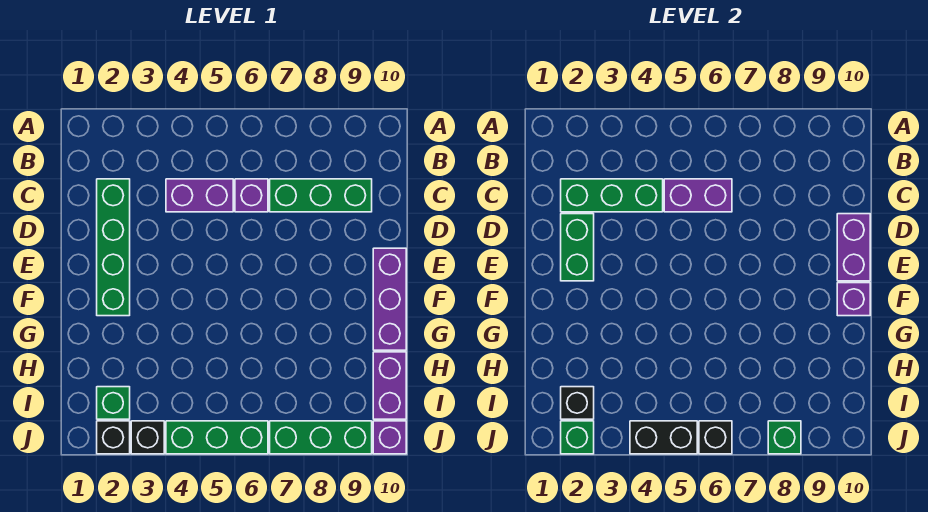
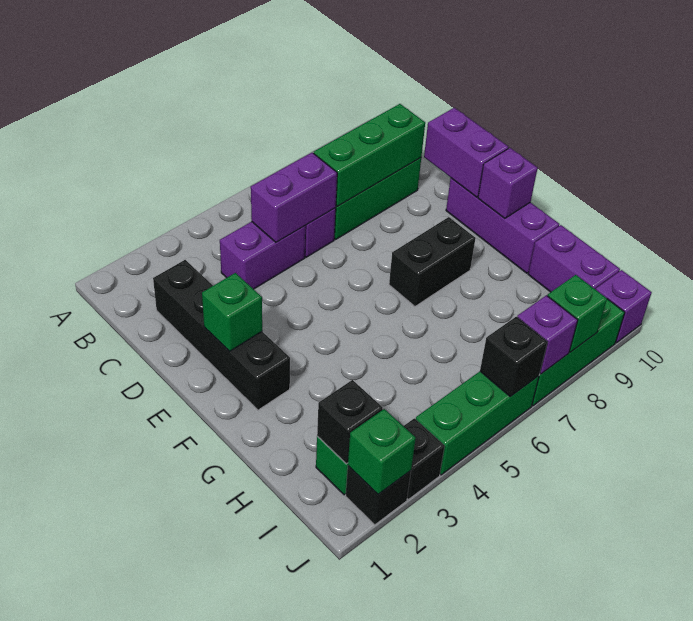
green brick C2:F2 level 1 -> black brick C2:F2 level 1
green brick C2:C4 level 2 -> green brick C7:C9 level 2
green brick D2:E2 level 2 -> green brick E2 level 2
black brick J4:J5 level 2 -> black brick F7:F8 level 1
none -> purple brick J7 level 2

